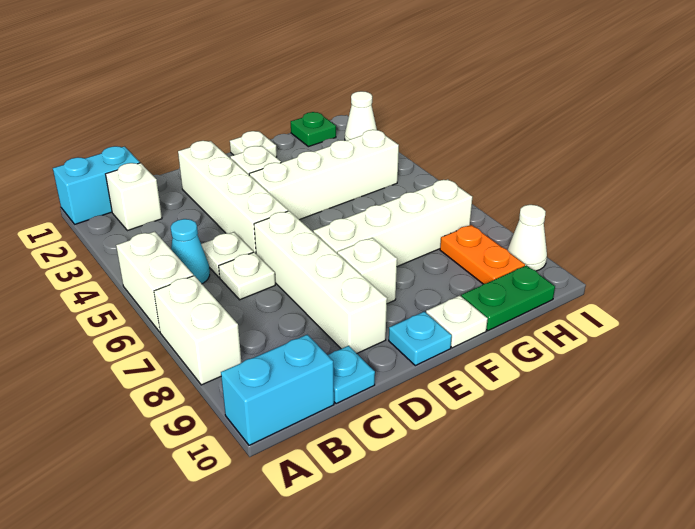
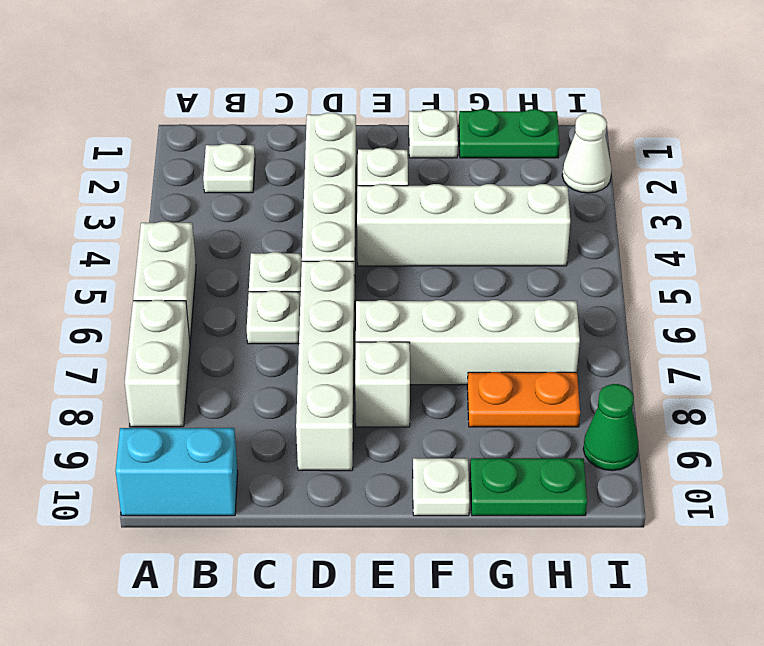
cyan brick A1:B1 level 1 -> none
white brick B2 level 1 -> white plate B2 level 1
cyan cone B5 level 1 -> none
cyan plate C10 level 1 -> none
cyan plate E10 level 1 -> none
green plate H1 level 1 -> green plate G1:H1 level 1
orange plate H8:H9 level 1 -> orange plate G8:H8 level 1
white cone I9 level 1 -> green cone I9 level 1

